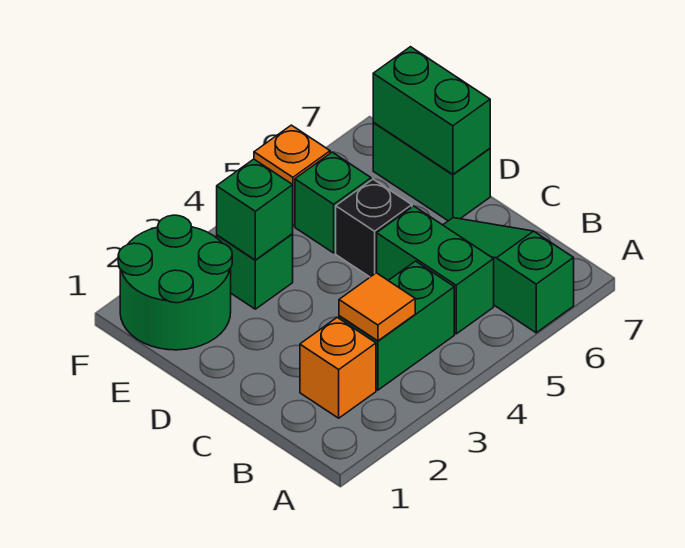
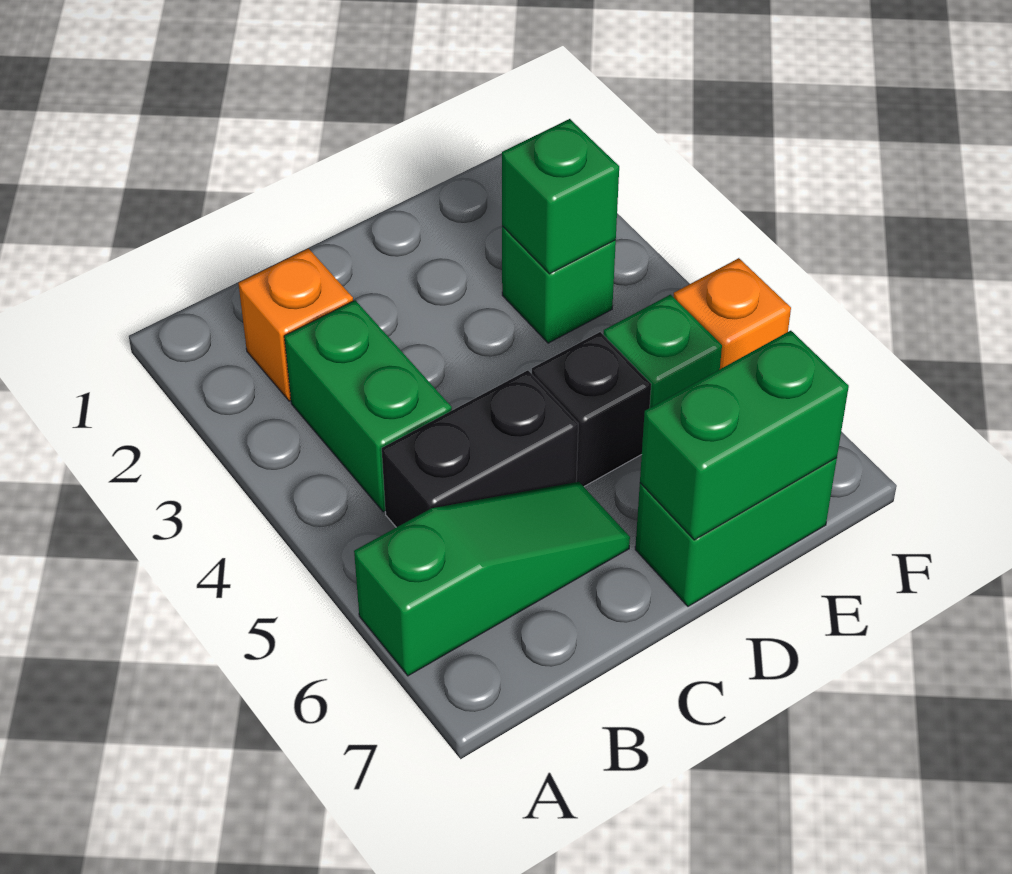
orange tile B3 level 2 -> none
green brick B5:C5 level 1 -> black brick B5:C5 level 1
green round brick E1:F2 level 1 -> none

